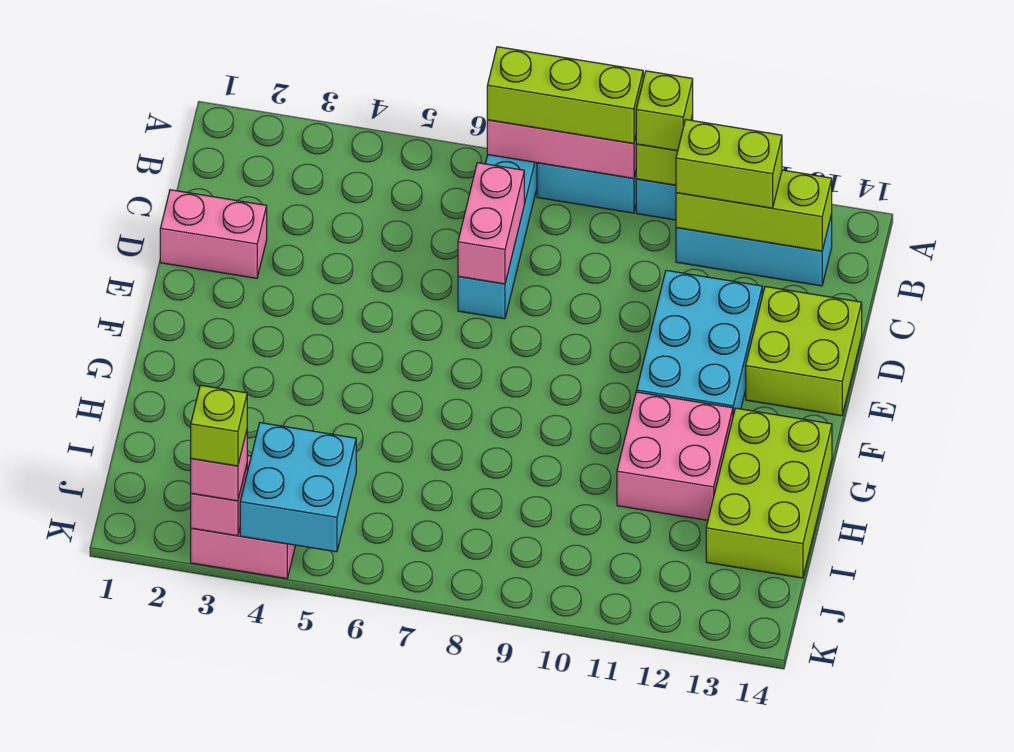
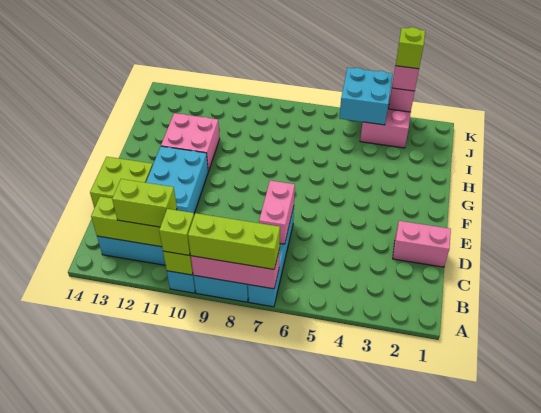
lime brick G13:I14 level 1 -> none

